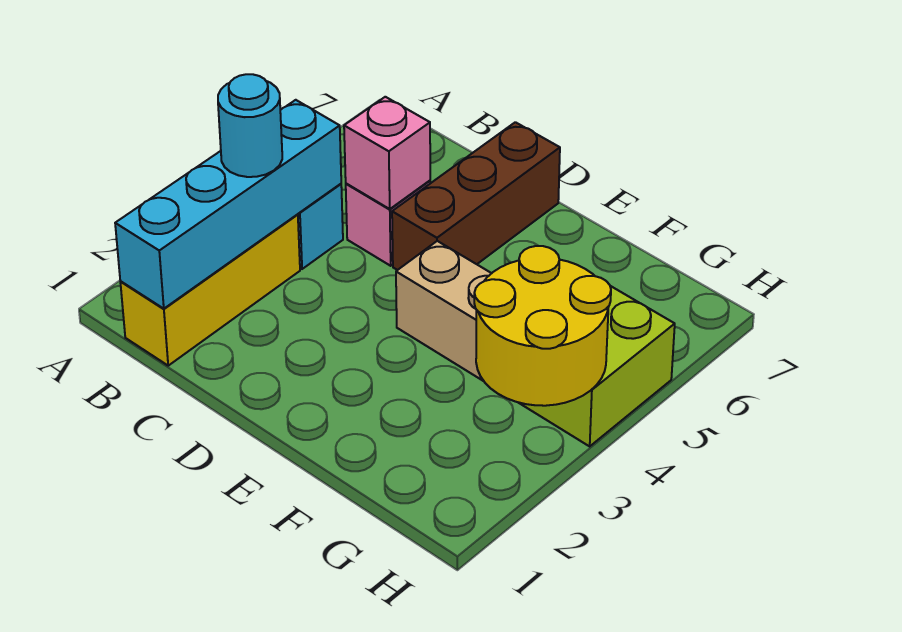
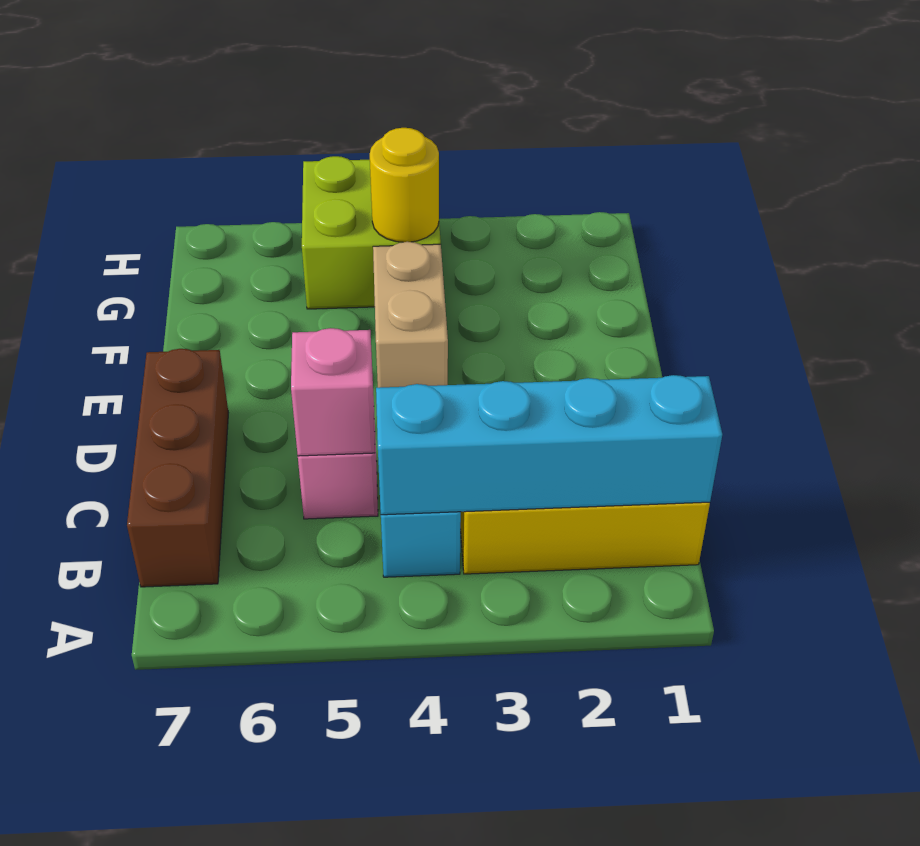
cyan round brick B3 level 3 -> none
brown brick D5:D7 level 1 -> brown brick B7:D7 level 1
yellow round brick G3:H4 level 2 -> yellow round brick G4 level 2

